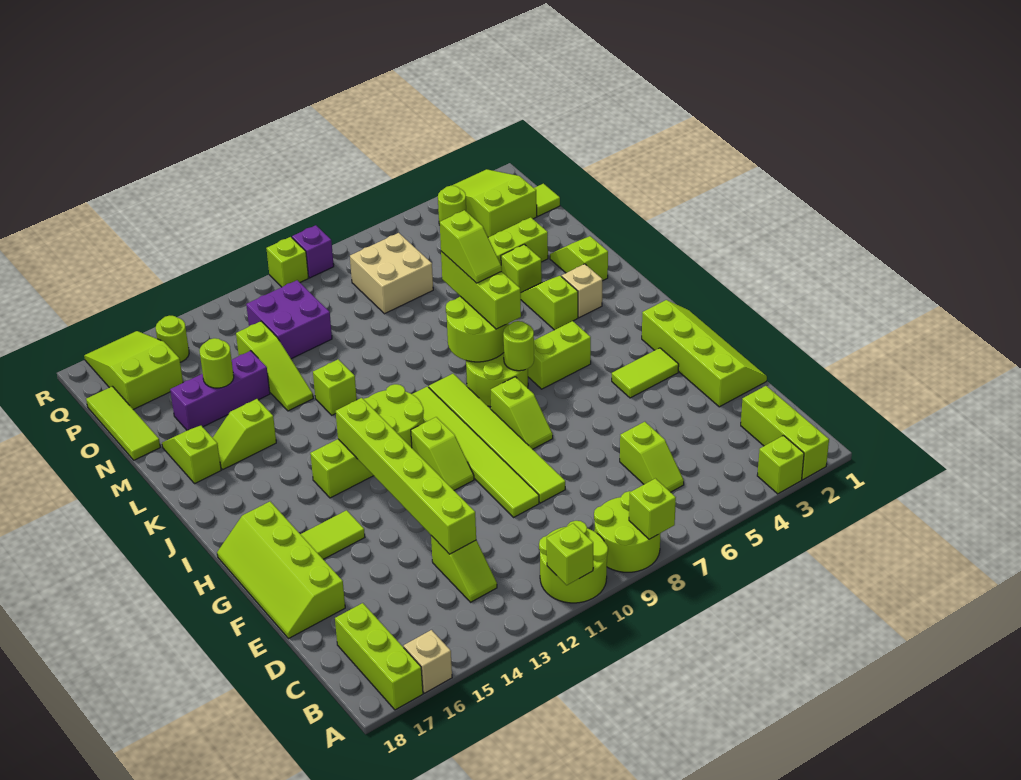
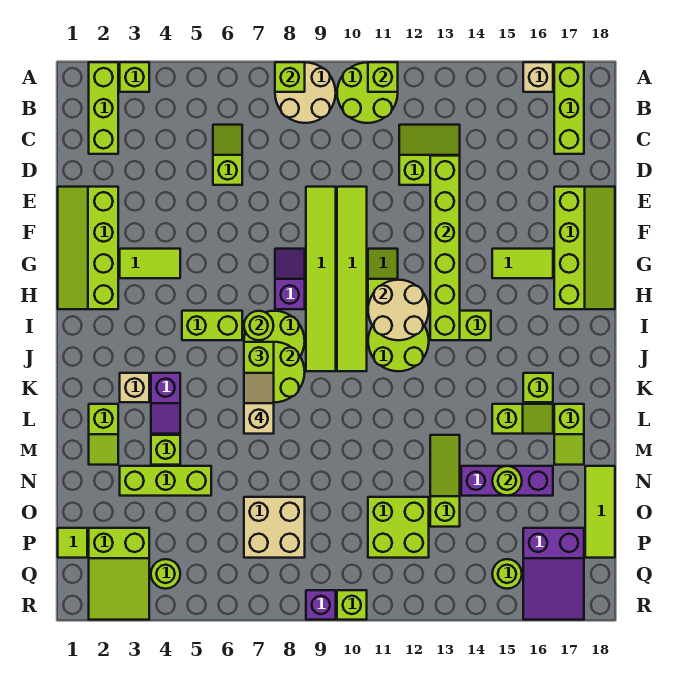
lime round brick A8:B9 level 1 -> tan round brick A8:B9 level 1
lime slope C13:D13 level 1 top D -> lime slope C12:D13 level 1 top D
lime slope G8:H8 level 1 top H -> purple slope G8:H8 level 1 top H
none -> tan round brick H11:I12 level 2
lime slope K4:L4 level 1 top K -> purple slope K4:L4 level 1 top K
lime slope K7:L7 level 4 top L -> tan slope K7:L7 level 4 top L
lime brick L12 level 1 -> lime brick K16 level 1
purple brick O11:P12 level 1 -> lime brick O11:P12 level 1
lime slope P16:R17 level 1 top P -> purple slope P16:R17 level 1 top P

